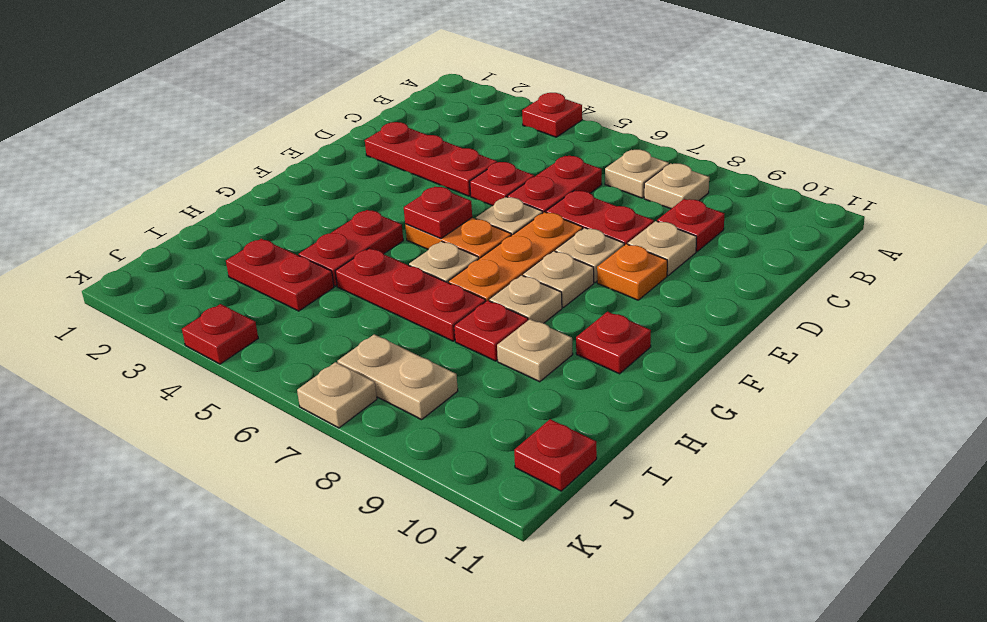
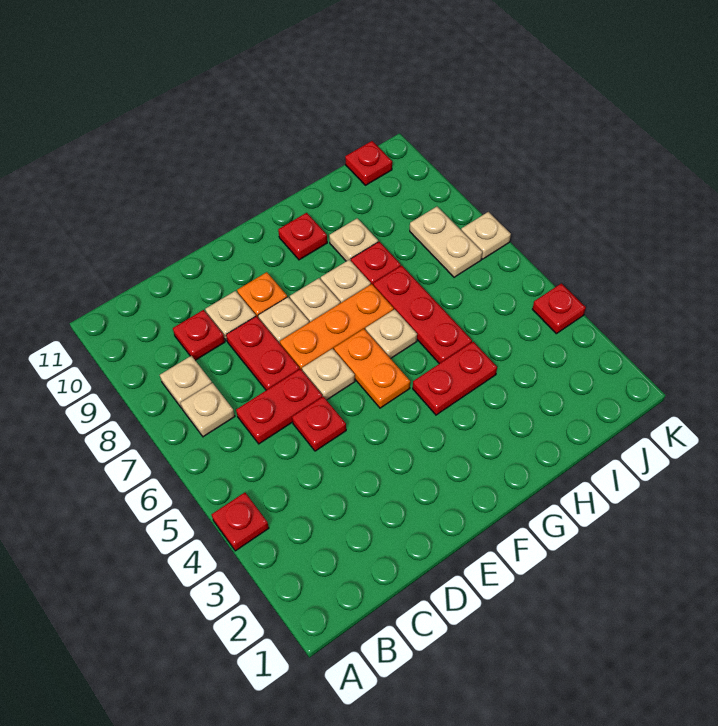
red plate D2:D4 level 1 -> none
red plate F5 level 2 -> none
red plate I3:I4 level 1 -> none

